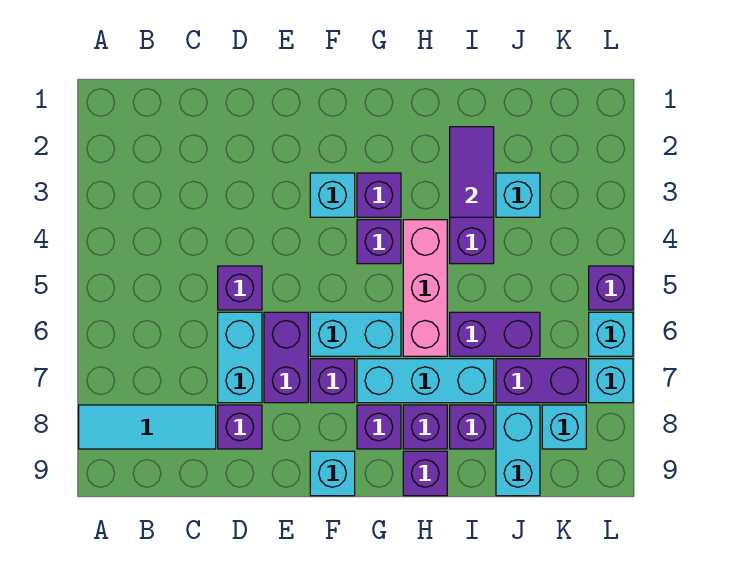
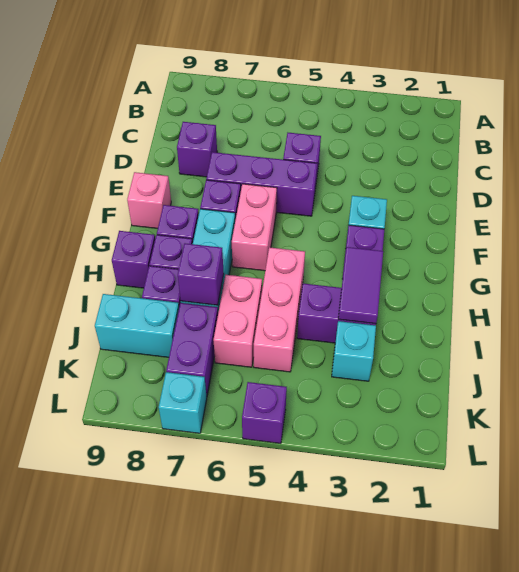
cyan tile A8:C8 level 1 -> none
cyan brick D6:D7 level 1 -> none
purple brick E6:E7 level 1 -> purple brick E5:E7 level 1
cyan brick F6:G6 level 1 -> pink brick F6:G6 level 1
cyan brick F9 level 1 -> pink brick F9 level 1
purple brick G4 level 1 -> purple brick I7 level 2
pink brick H4:H6 level 1 -> pink brick H5:J5 level 1
purple tile I2:I3 level 2 -> purple tile H3:I3 level 2
purple brick I6:J6 level 1 -> pink brick I6:J6 level 1
cyan brick K8 level 1 -> none
cyan brick L6 level 1 -> none

